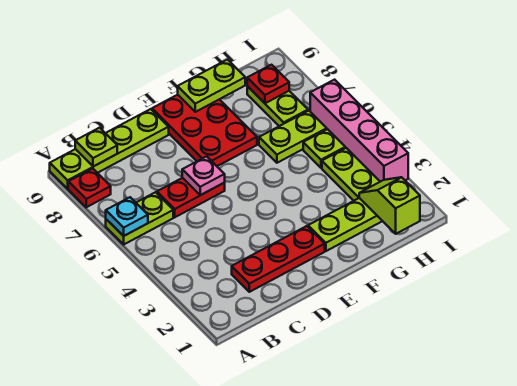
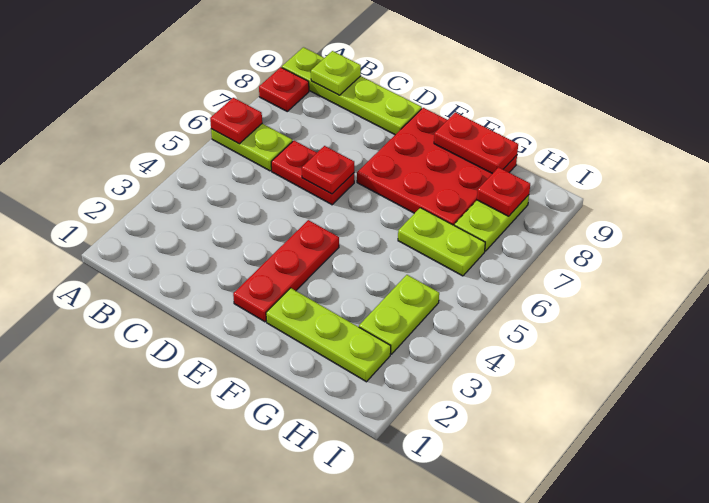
cyan plate A6 level 2 -> red plate A6 level 2
red plate C2:E2 level 1 -> red plate E2:E4 level 1
pink plate D6 level 2 -> red plate D6 level 2
red plate E7:F9 level 1 -> red plate E7:G9 level 1
lime plate F9:G9 level 2 -> red plate F9:G9 level 2
lime slope H1:H2 level 2 top 1 -> none
lime plate H5 level 1 -> none
pink brick I3:I6 level 1 -> none

